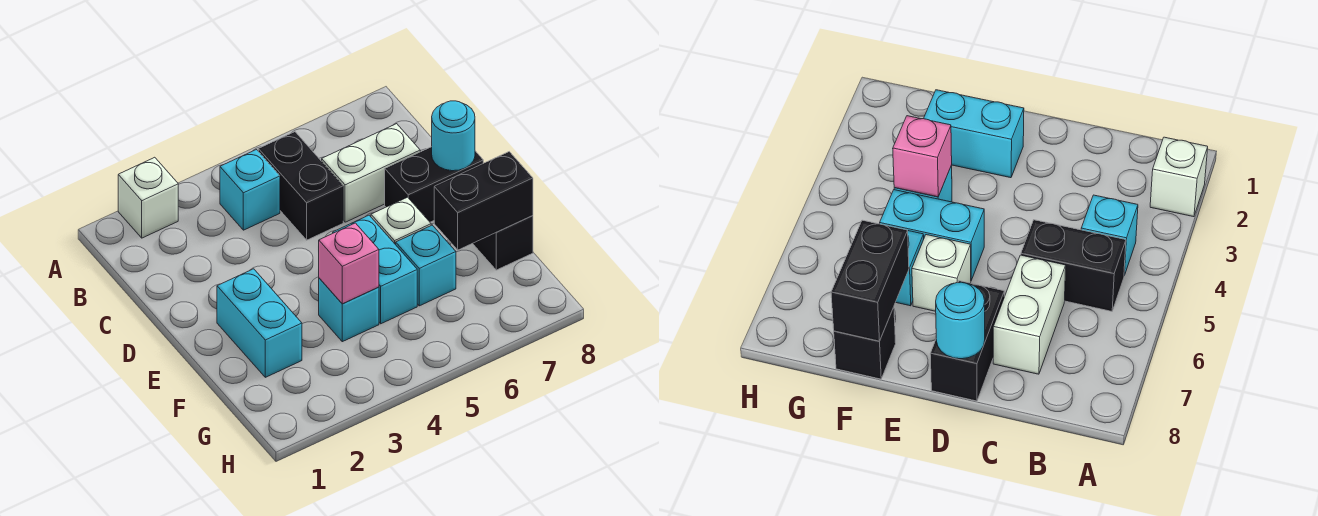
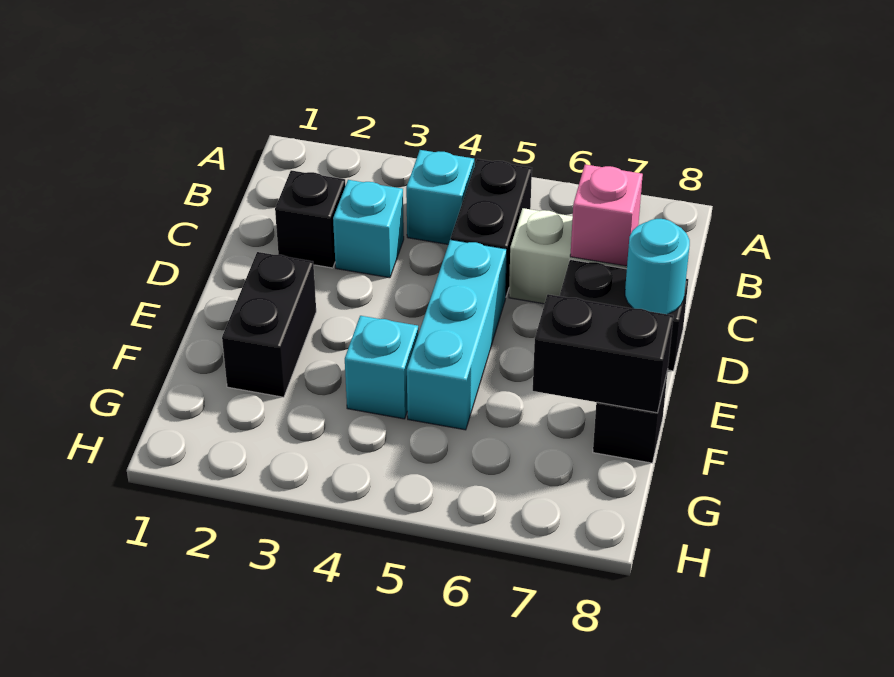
white brick A2 level 1 -> none
none -> black brick C2 level 1
cyan brick E2:F2 level 1 -> black brick E2:F2 level 1
cyan brick E5:F5 level 1 -> cyan brick D5:F5 level 1
white brick E6 level 1 -> none
pink brick F4 level 2 -> pink brick C7 level 2
cyan brick F6 level 1 -> cyan brick C3 level 1

